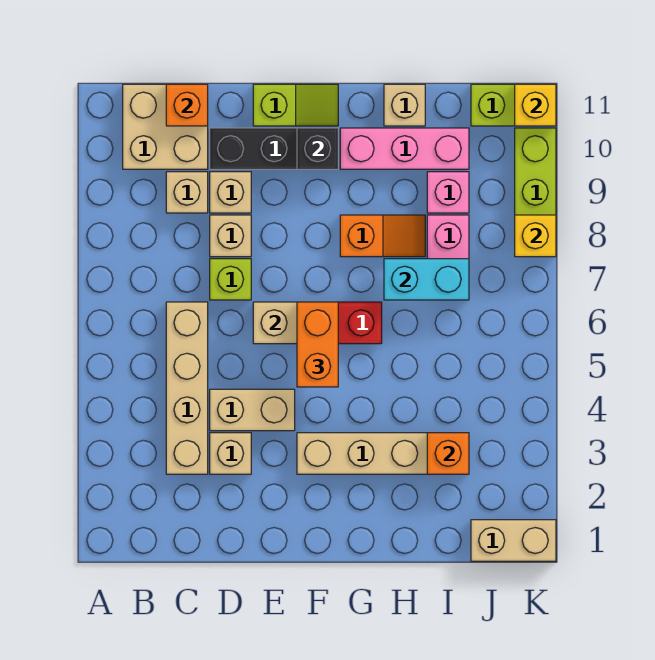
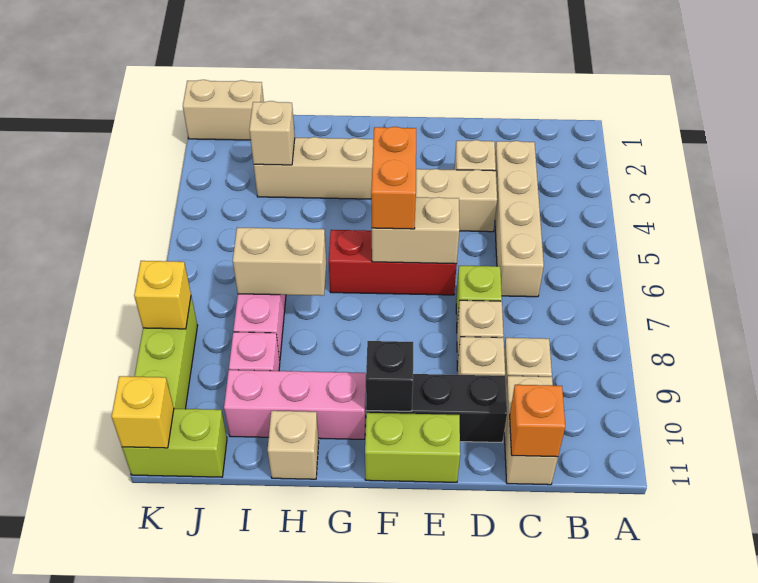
tan brick B10:C11 level 1 -> tan brick C10:C11 level 1
lime slope E11:F11 level 1 top E -> lime brick E11:F11 level 1
orange slope G8:H8 level 1 top G -> none
cyan brick H7:I7 level 2 -> tan brick H7:I7 level 2
orange brick I3 level 2 -> tan brick I3 level 2

